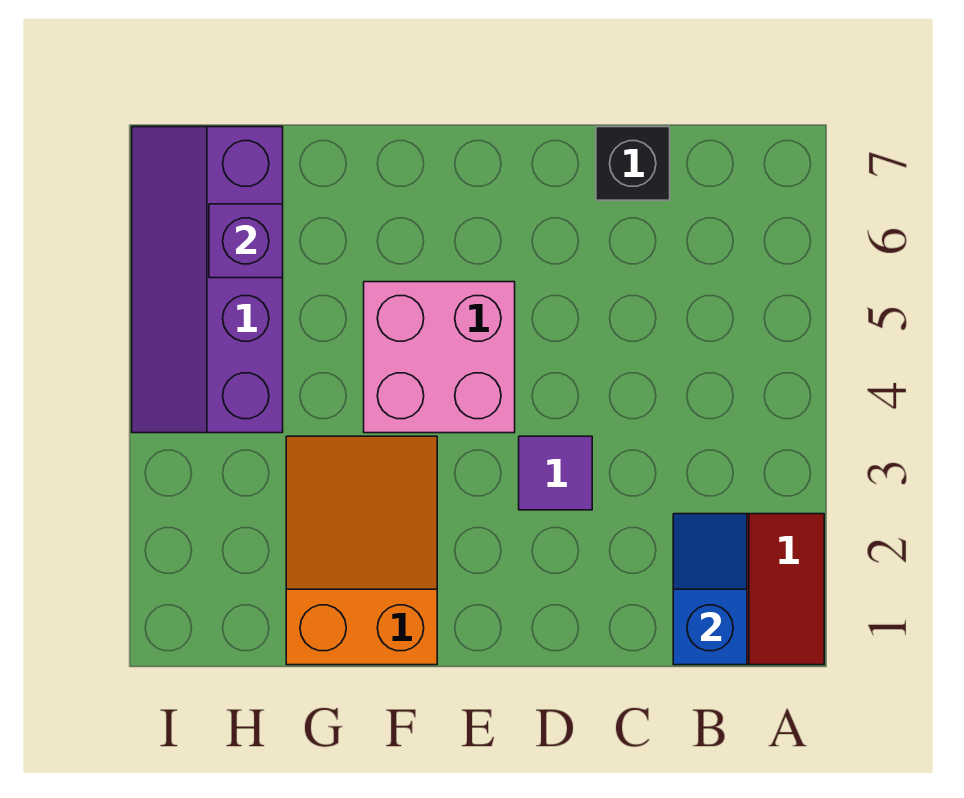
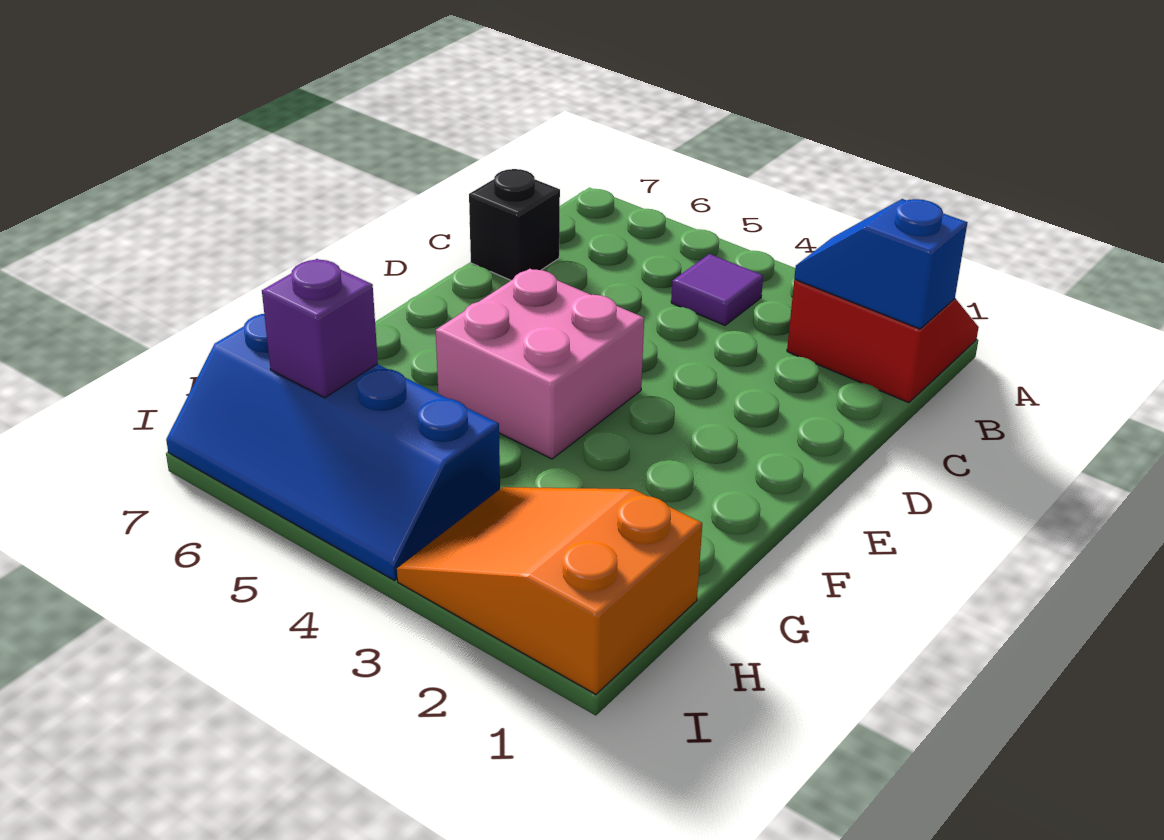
purple tile D3 level 1 -> purple tile B4 level 1
orange slope F1:G3 level 1 top 1 -> orange slope H1:I3 level 1 top 1
purple slope H4:I7 level 1 top H -> blue slope H4:I7 level 1 top H

